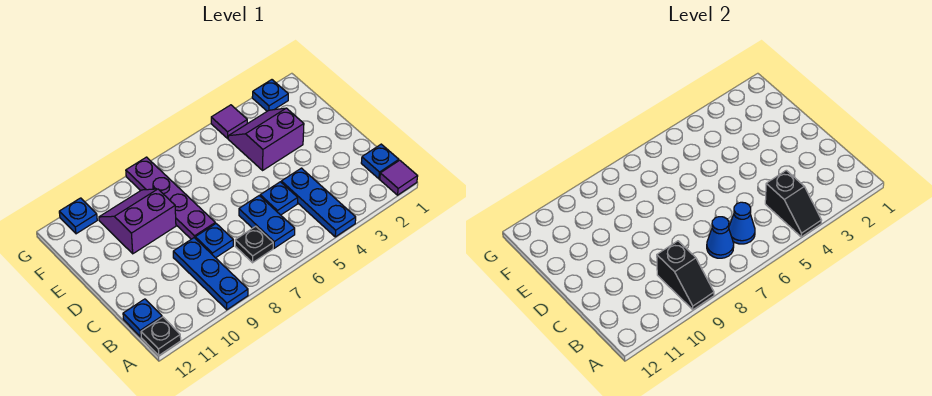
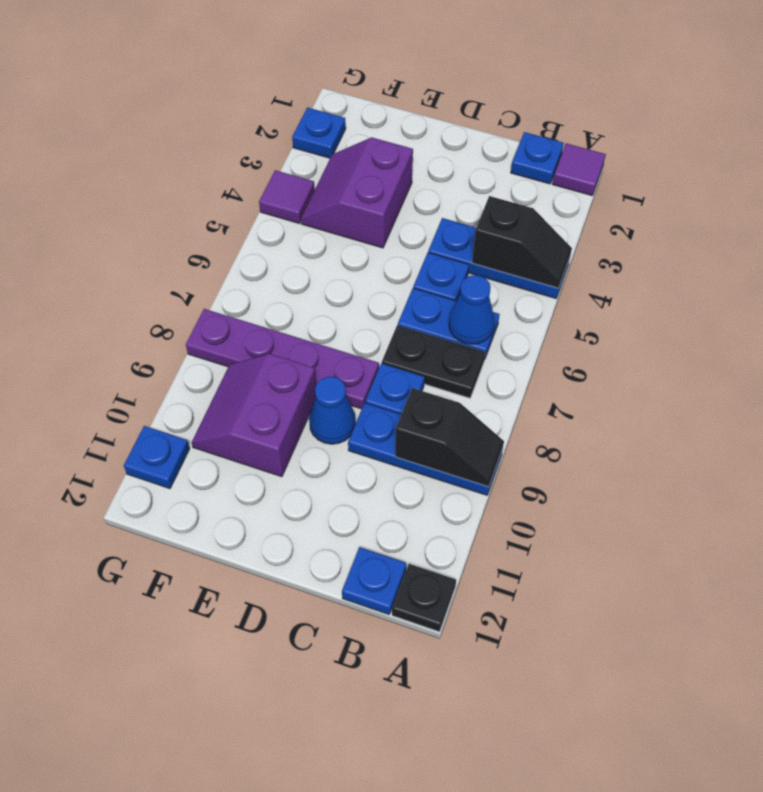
black plate B7 level 1 -> black plate B7:C7 level 1
blue cone B7 level 2 -> blue cone D9 level 1

